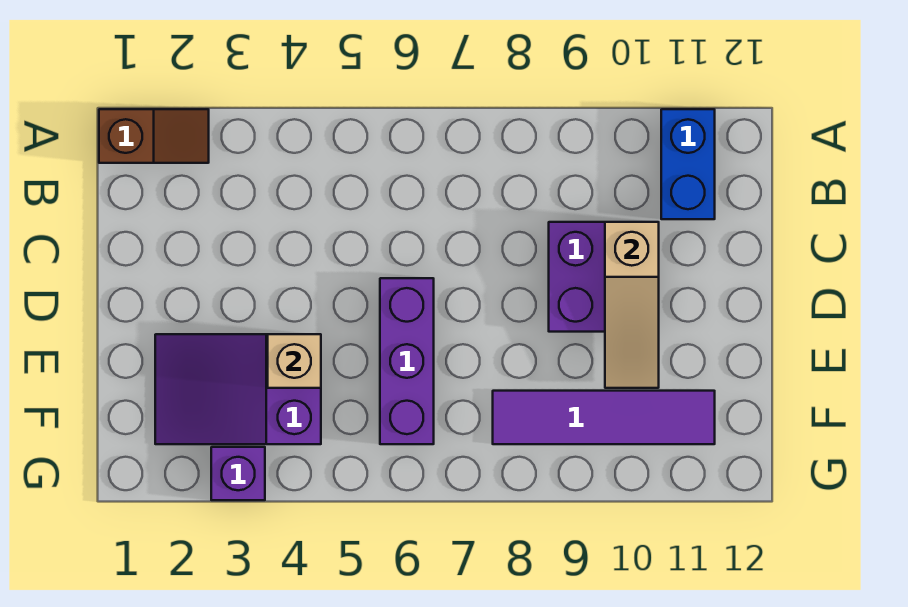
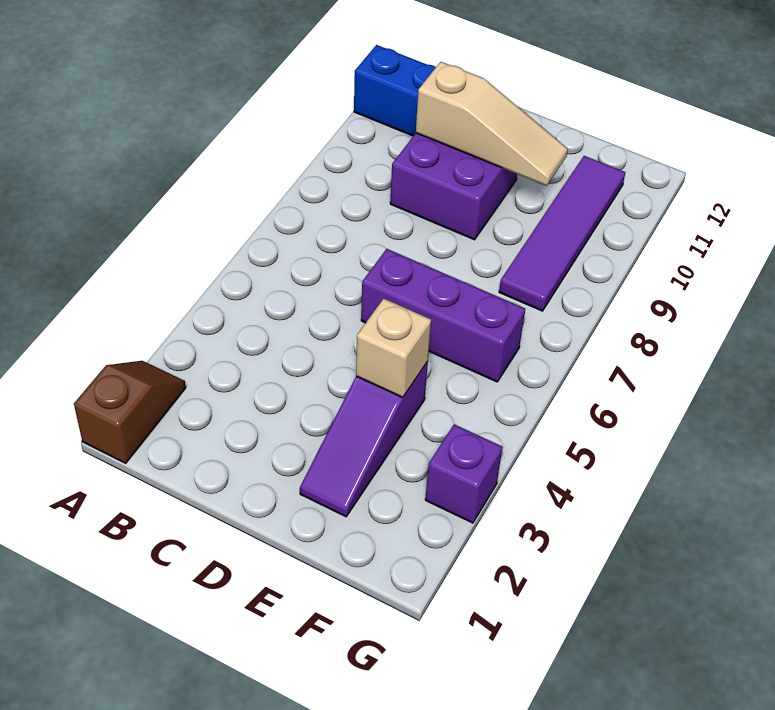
purple slope E2:F4 level 1 top 4 -> purple slope E2:E4 level 1 top 4

